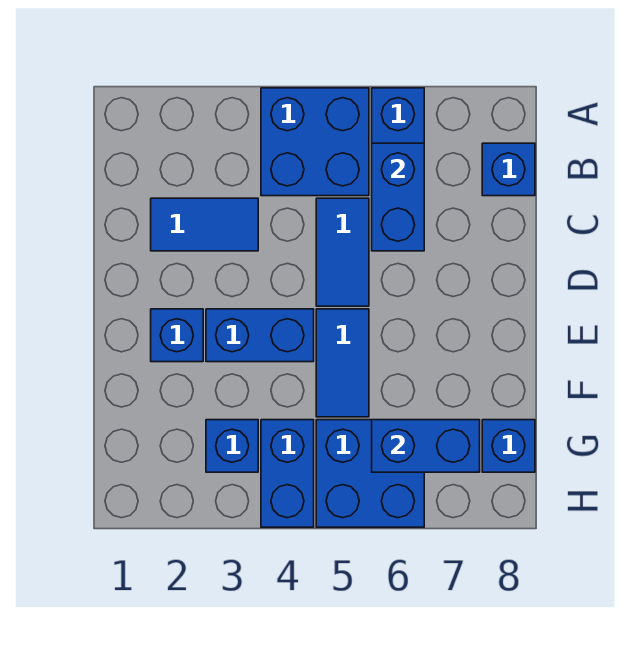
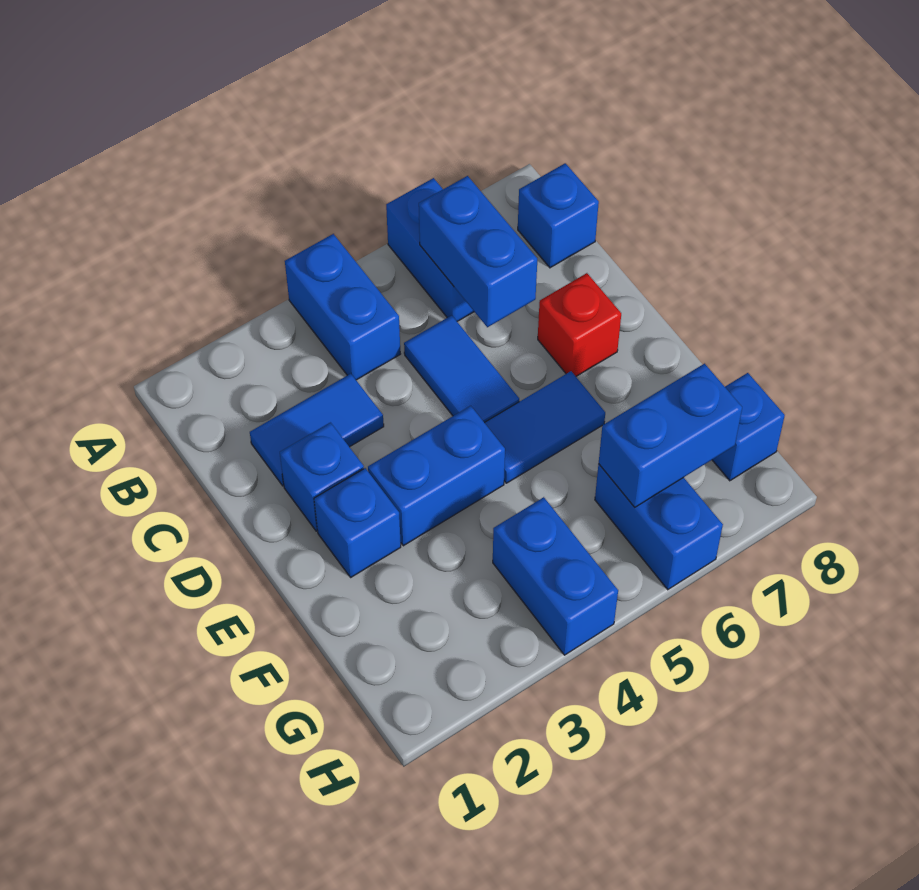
blue brick A4:B5 level 1 -> blue brick A4:B4 level 1
none -> red brick D7 level 1
blue tile E5:F5 level 1 -> blue tile E5:E6 level 1
blue brick G3 level 1 -> blue brick D2 level 1
blue brick G5:H6 level 1 -> blue brick G6:H6 level 1

